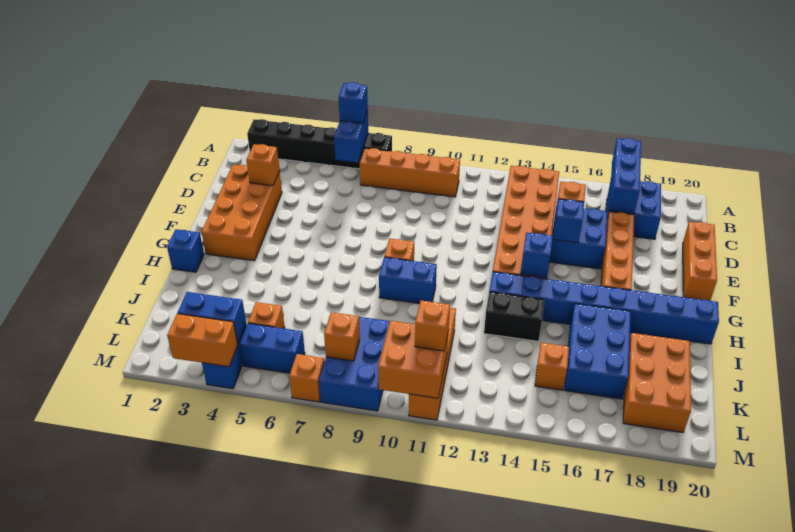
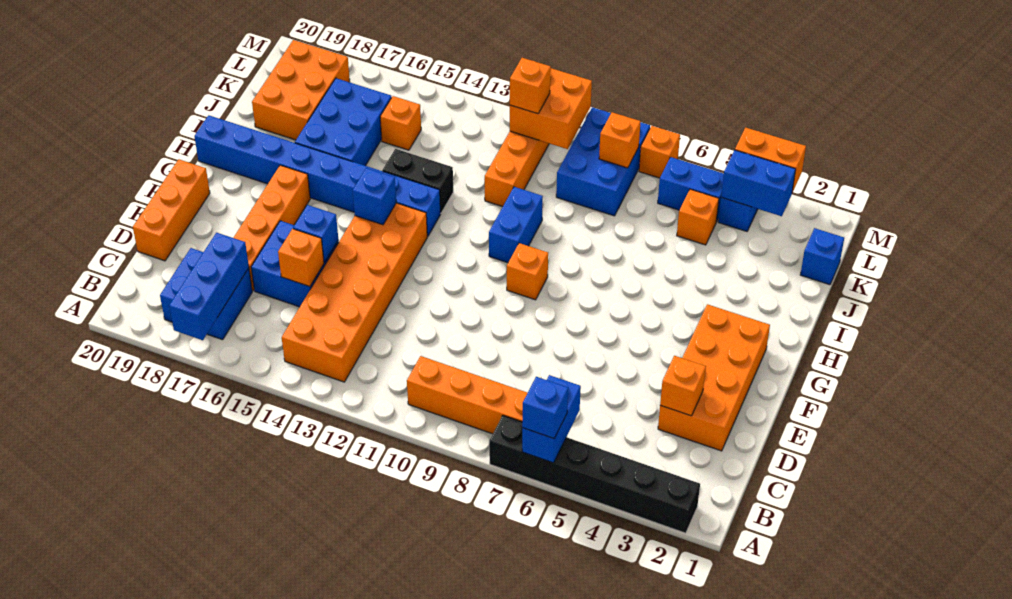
blue brick H1 level 1 -> blue brick K1 level 1
blue brick H9:H10 level 1 -> blue brick H10:I10 level 1

